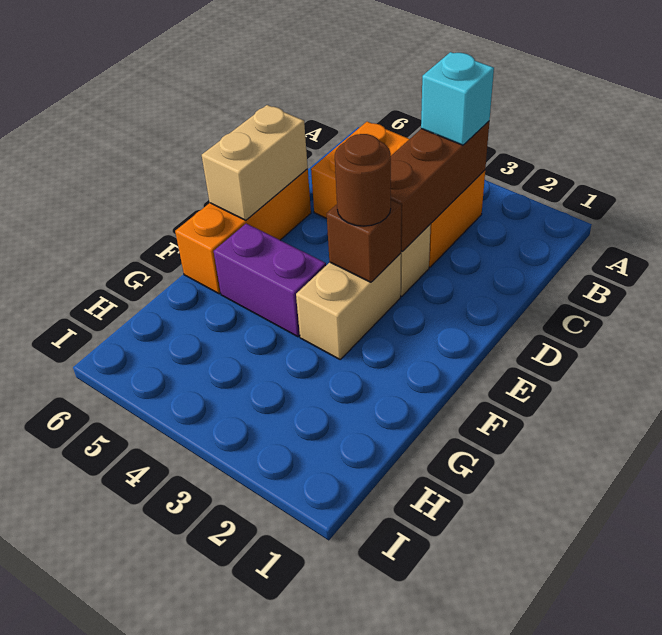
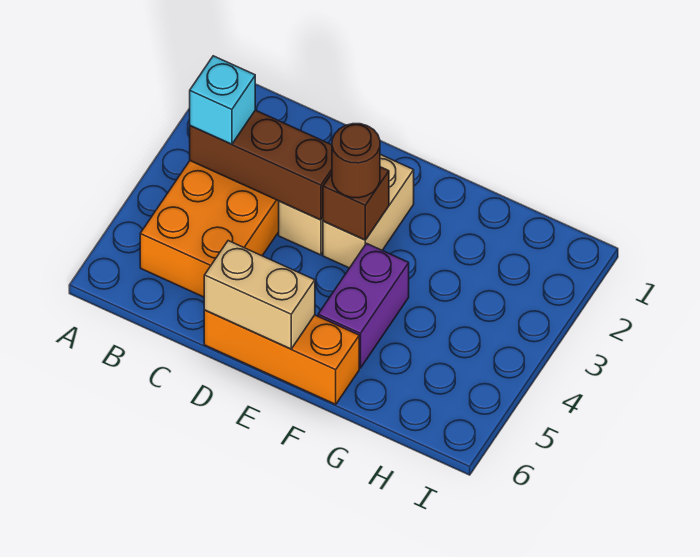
tan brick E3:F3 level 1 -> tan brick E2:E3 level 1

